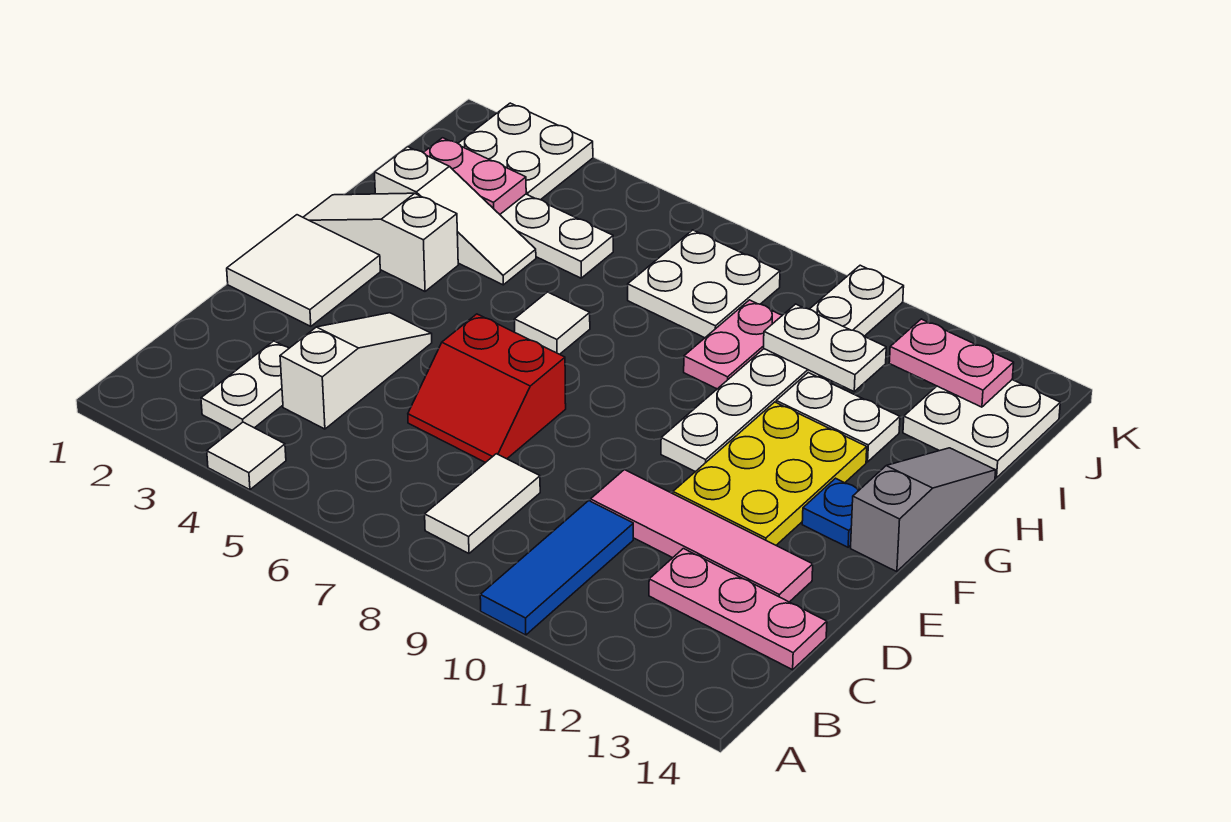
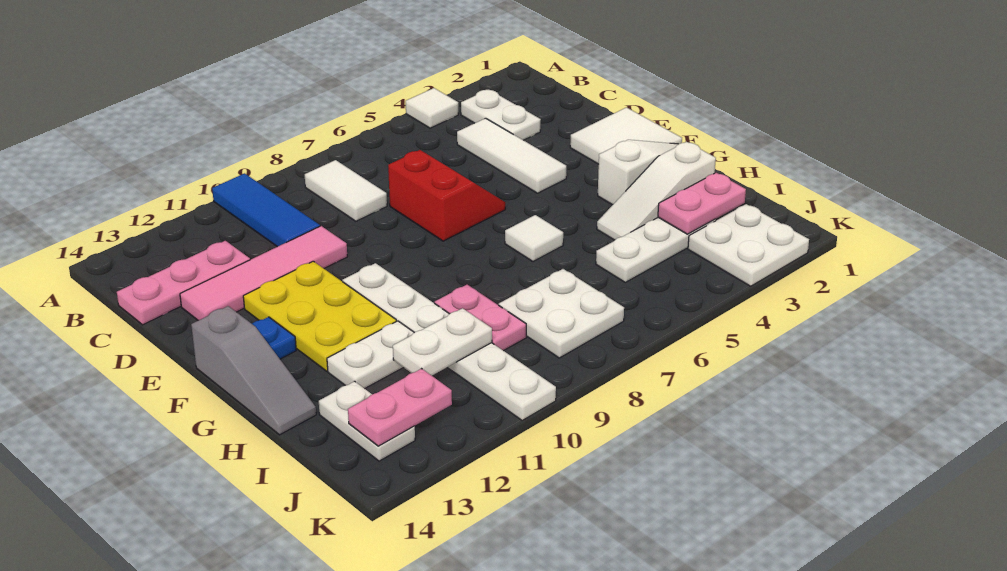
white slope C4:E4 level 1 top C -> white tile C4:E4 level 1
red slope D6:E7 level 1 top E -> red slope D6:E7 level 1 top 7
white plate I13:J14 level 1 -> white plate I13:J13 level 1

